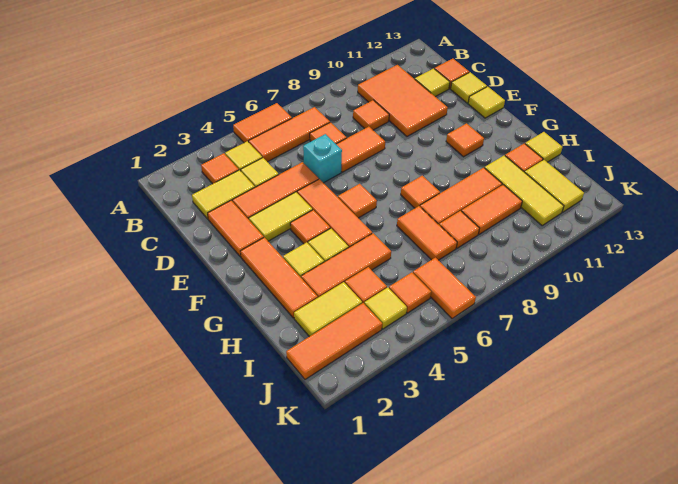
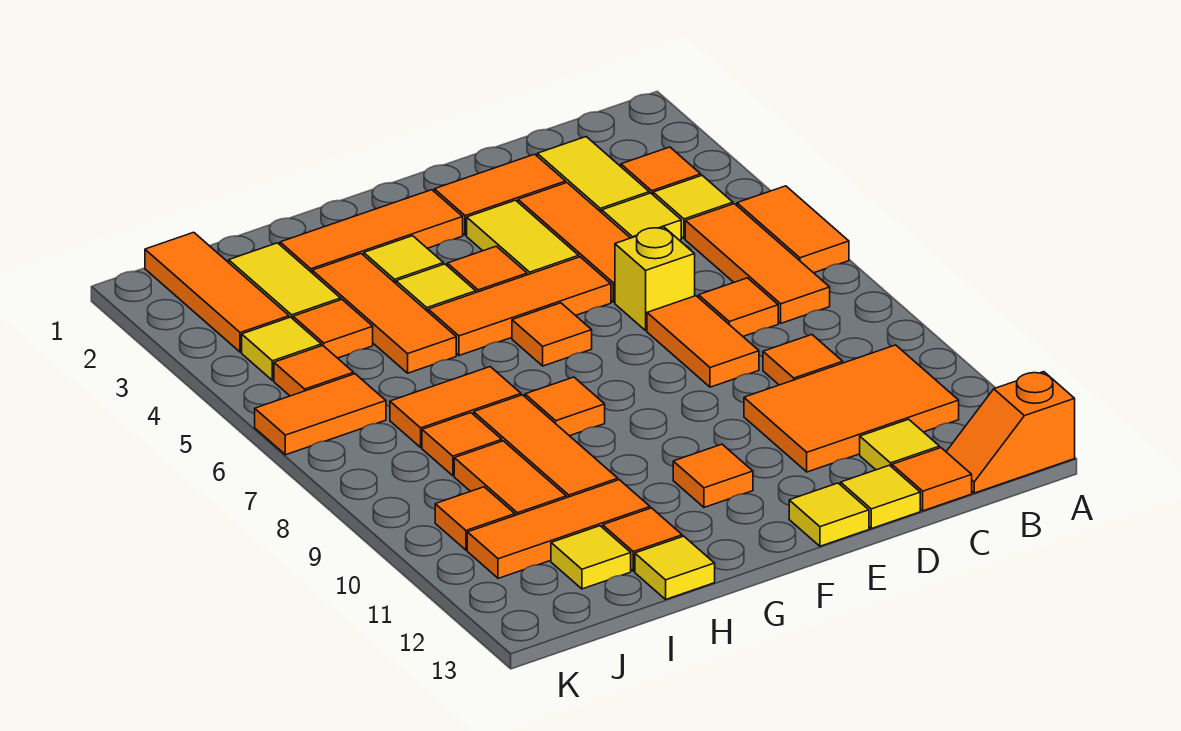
none -> orange slope A13:B13 level 1 top A
cyan brick D6 level 1 -> yellow brick D6 level 1
yellow tile H11:J11 level 1 -> orange tile H11:J11 level 1
yellow tile I12:J12 level 1 -> yellow tile I12 level 1
none -> orange tile J10 level 1

